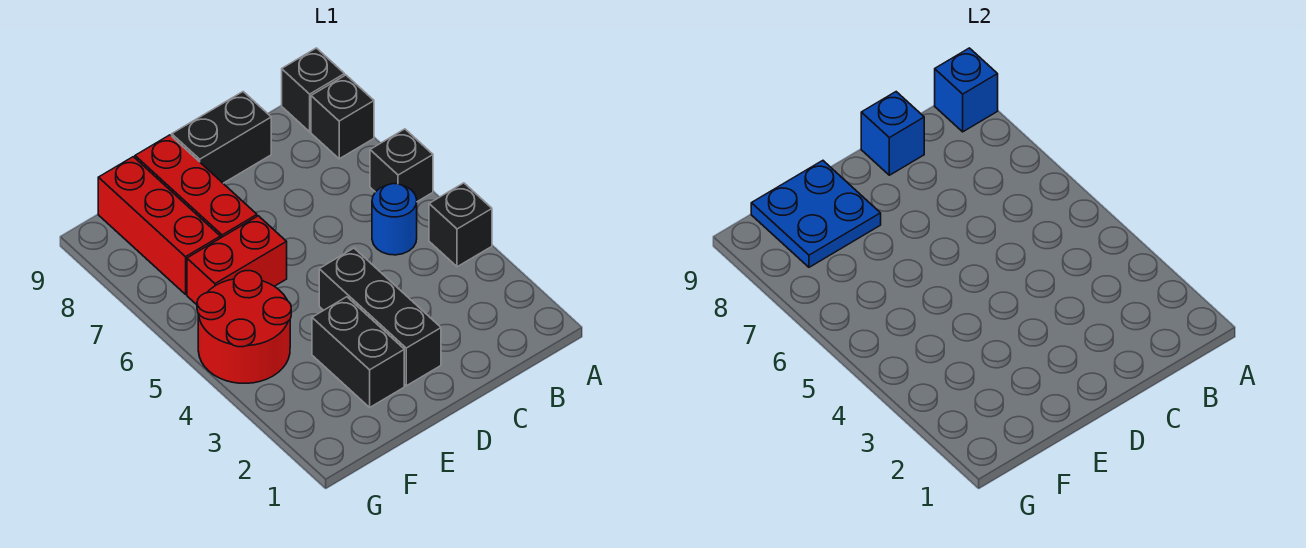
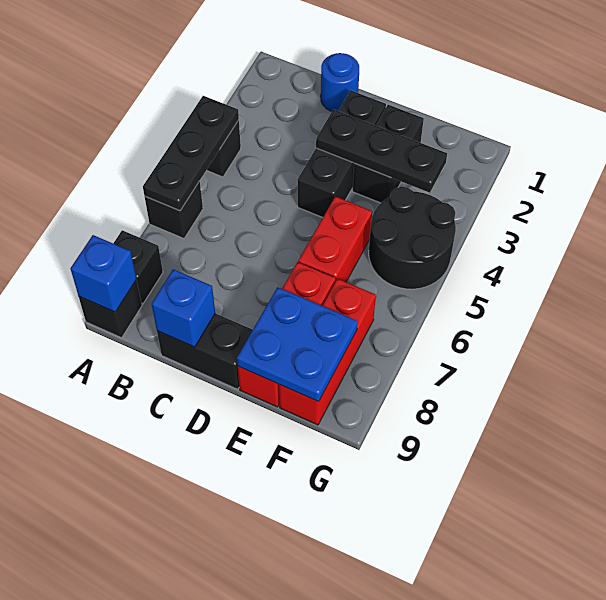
none -> black plate A4:A6 level 2
blue round brick B5 level 1 -> blue round brick C1 level 1
none -> black plate D3:F3 level 2
red brick E6:F6 level 1 -> red brick E5:E6 level 1
red round brick F4:G5 level 1 -> black round brick F4:G5 level 1

